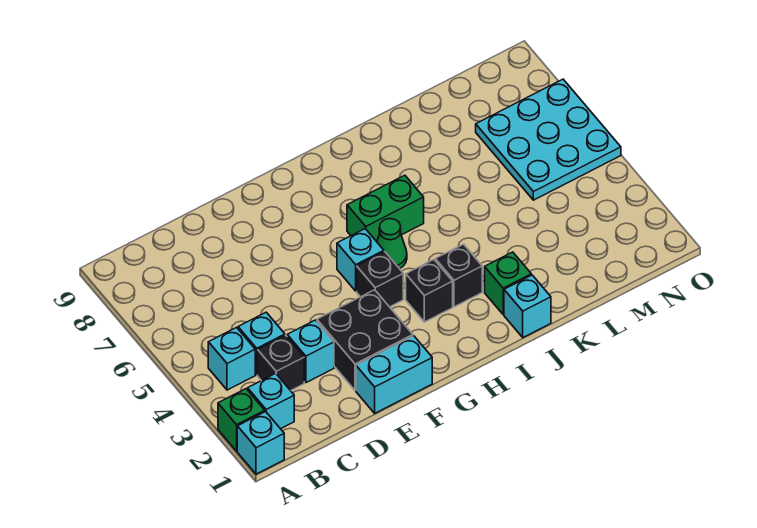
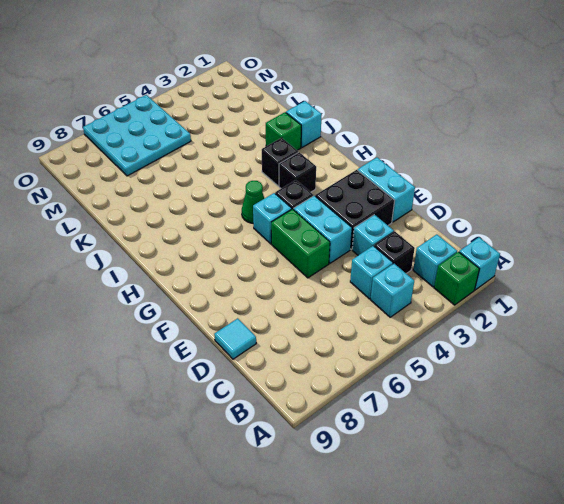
none -> cyan tile D9 level 1
none -> cyan brick E4:F4 level 1
green brick H6:I6 level 1 -> green brick E5:F5 level 1

